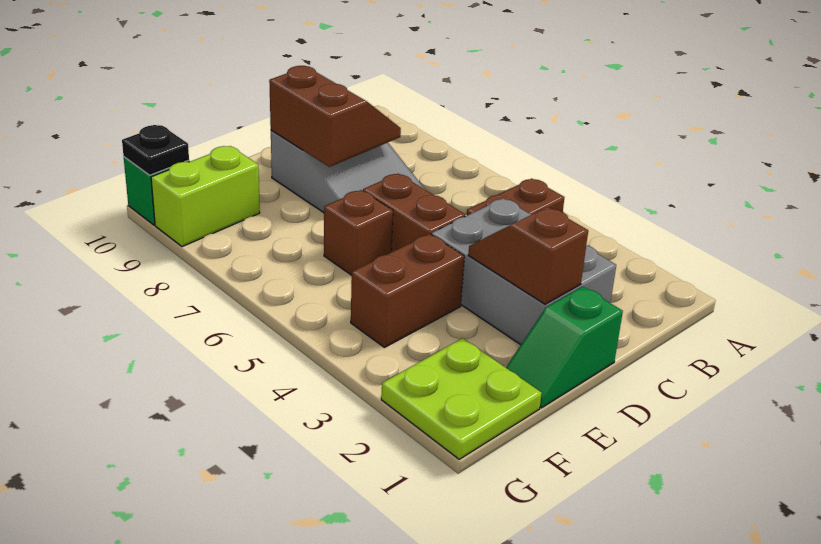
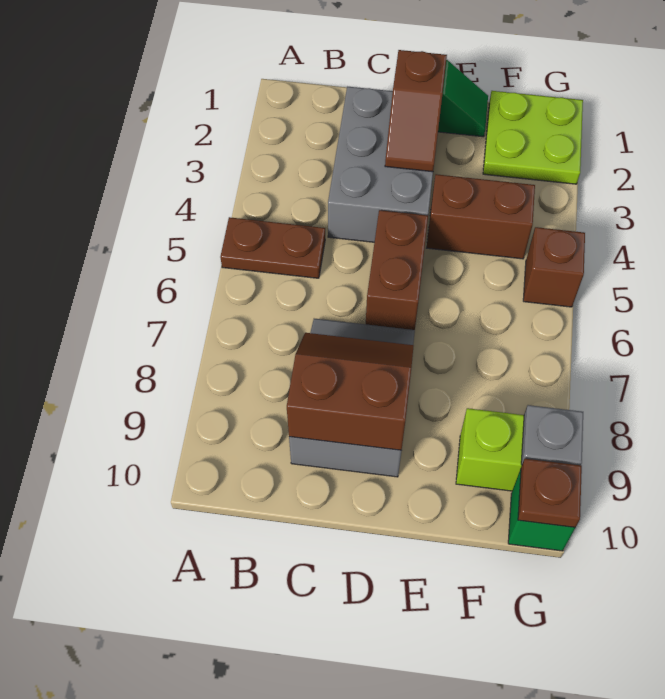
brown slope C8:D9 level 2 top D -> brown slope C8:D9 level 2 top 9
brown brick E6 level 1 -> brown brick G5 level 1
none -> grey plate G9 level 2
black plate G10 level 2 -> brown plate G10 level 2

